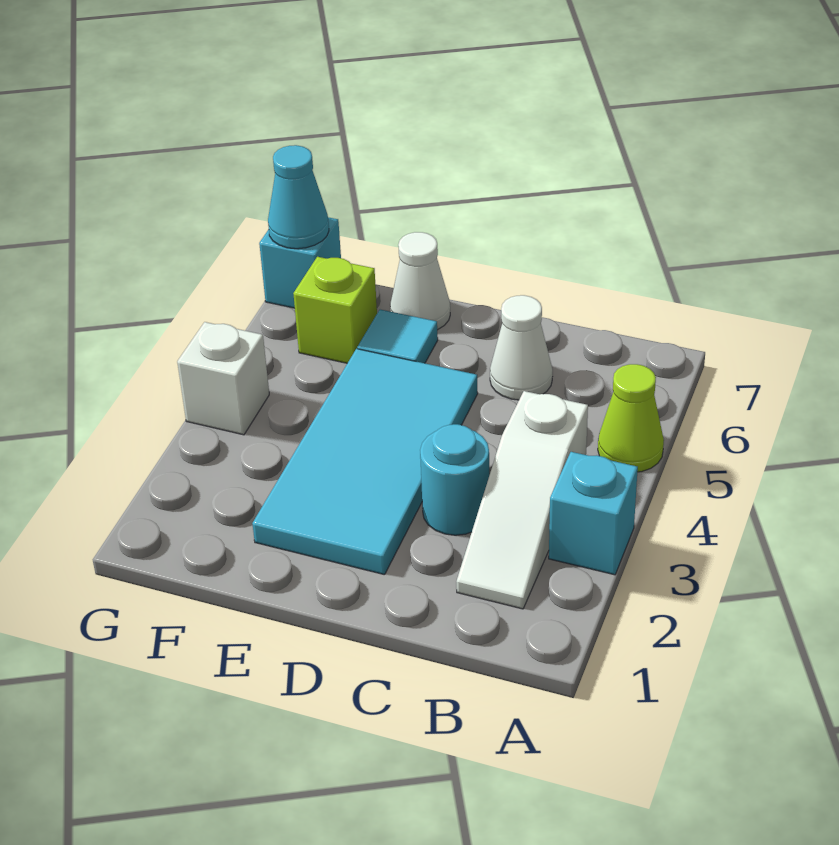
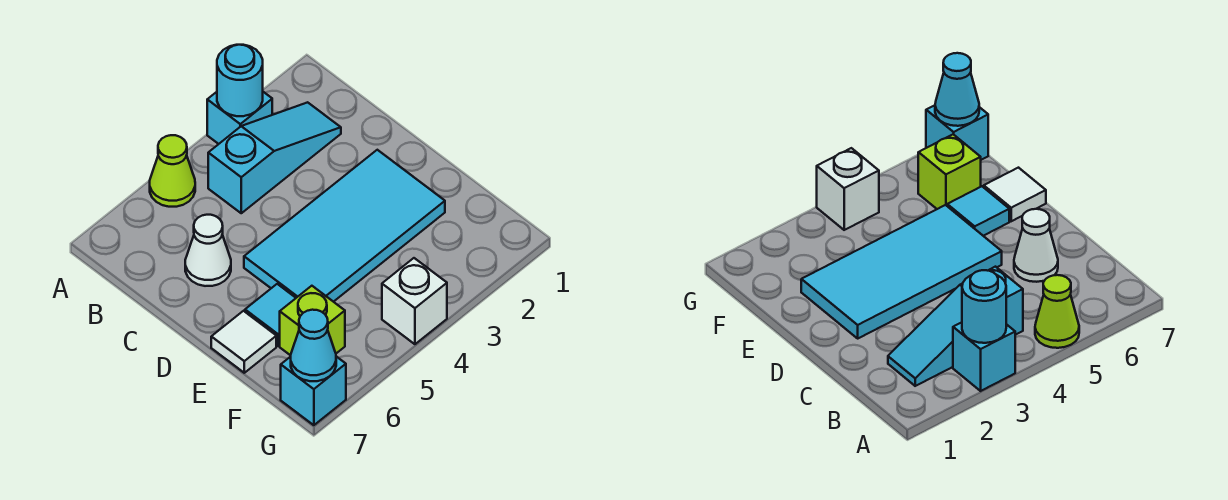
white slope B2:B4 level 1 top 4 -> cyan slope B2:B4 level 1 top 4
cyan round brick C3 level 1 -> cyan round brick A3 level 2
white cone E7 level 1 -> white tile E7 level 1

